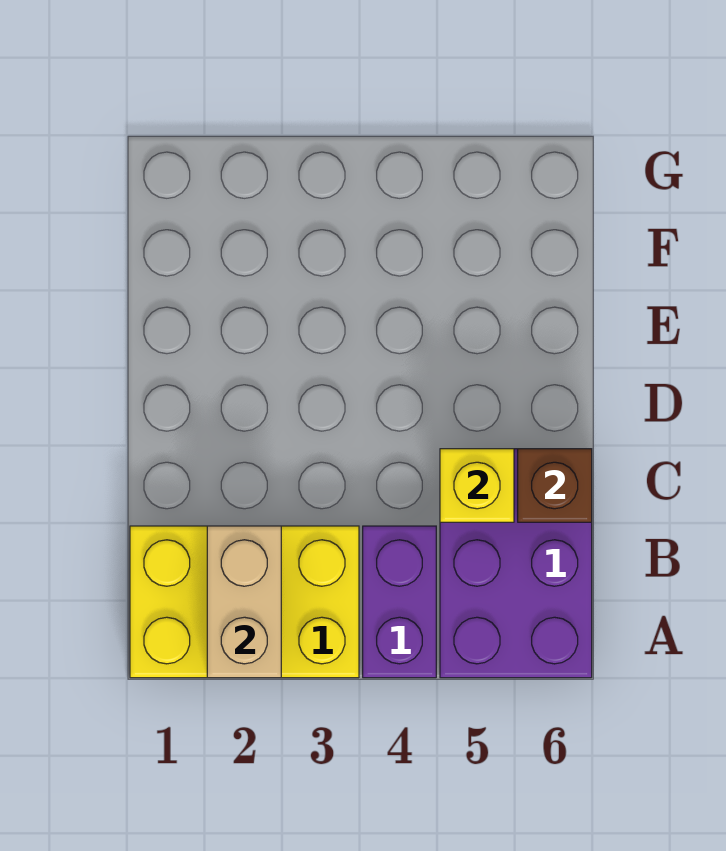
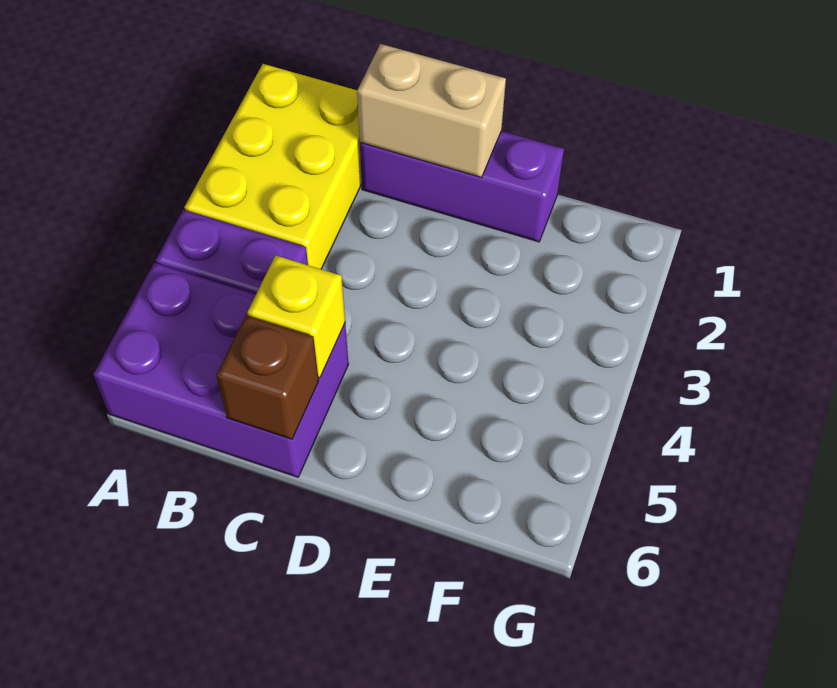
tan brick A2:B2 level 2 -> tan brick C1:D1 level 2
none -> purple brick C1:E1 level 1

